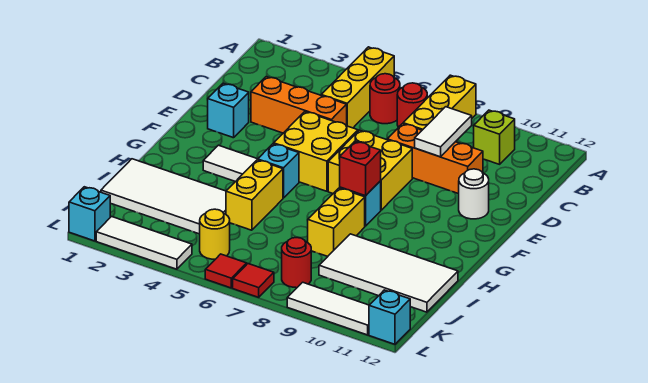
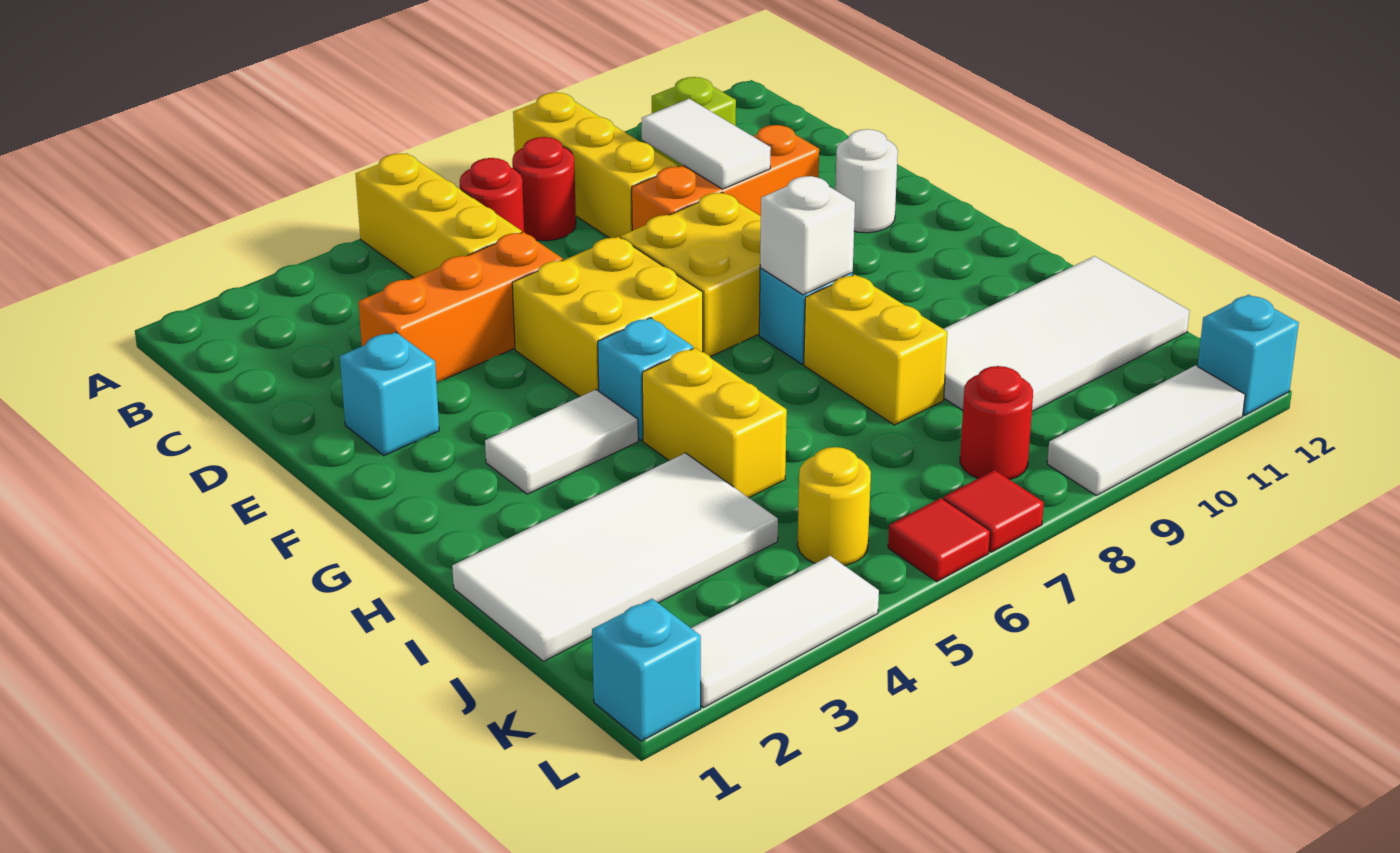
red brick G8 level 2 -> white brick G8 level 2

